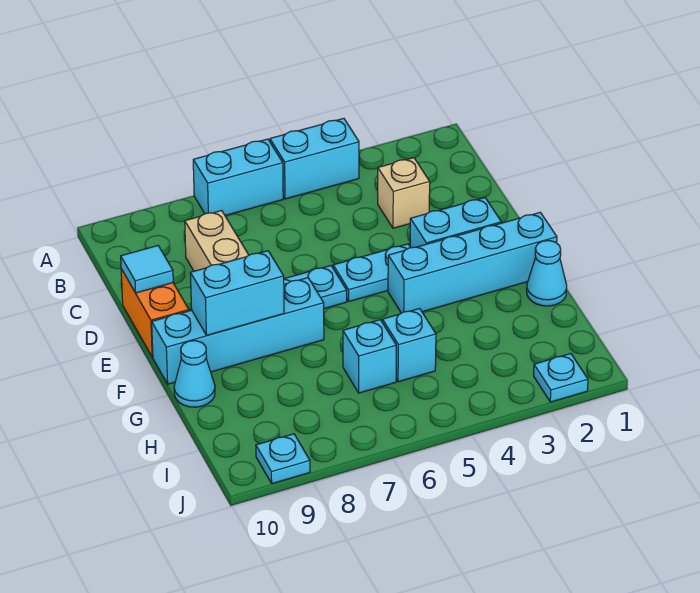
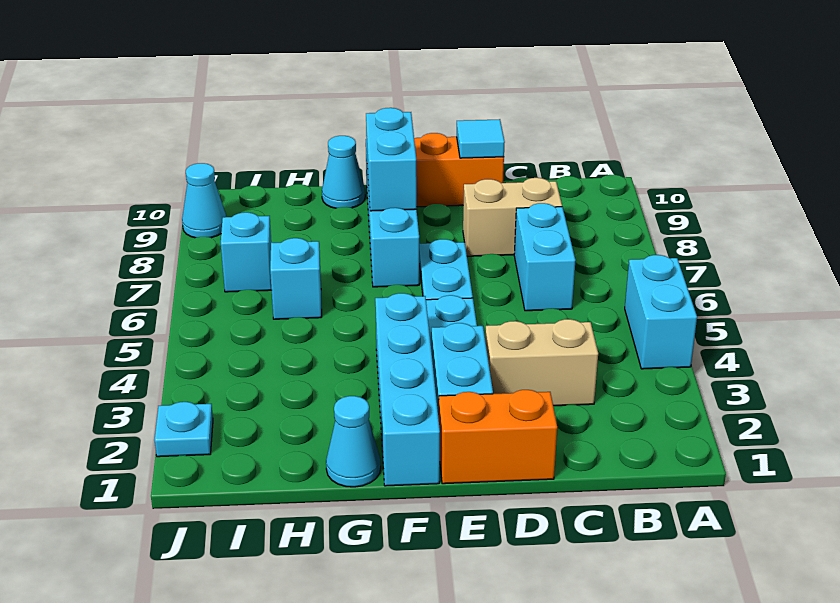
cyan brick A6:A7 level 1 -> cyan brick C6:C7 level 1
tan brick C3 level 1 -> tan brick C3:D3 level 1
none -> orange brick D1:E1 level 1
cyan brick H5 level 1 -> cyan brick I7 level 1
cyan plate J9 level 1 -> cyan cone J9 level 1

